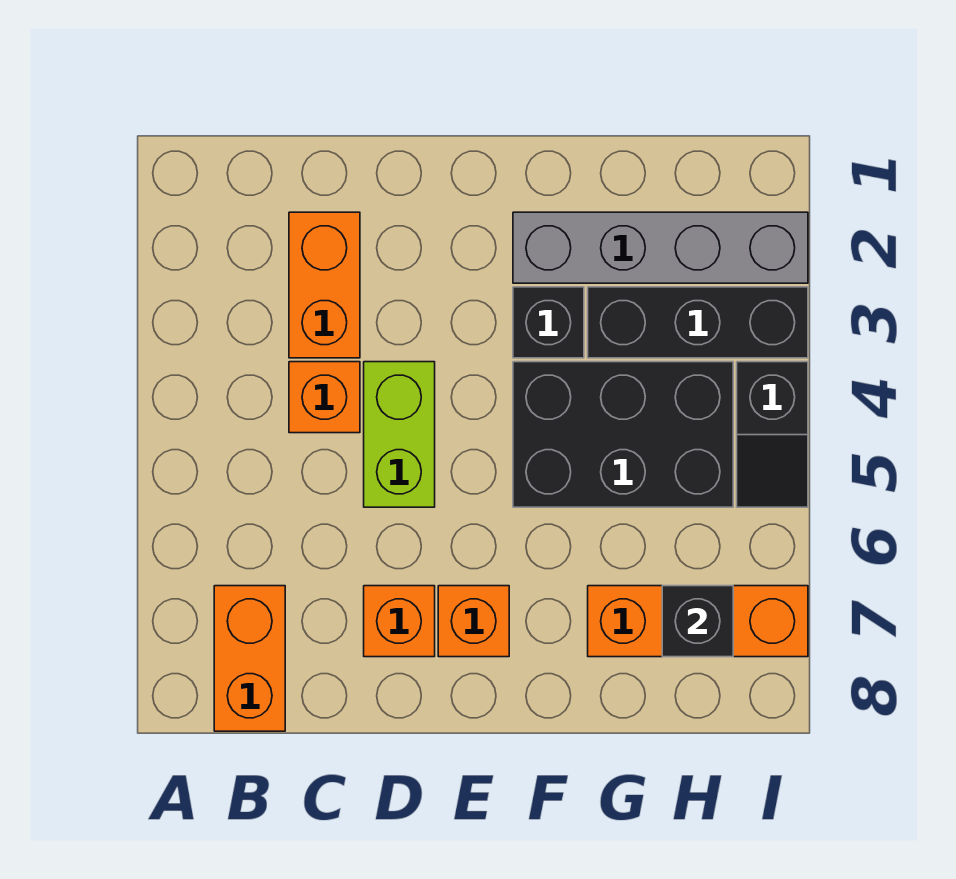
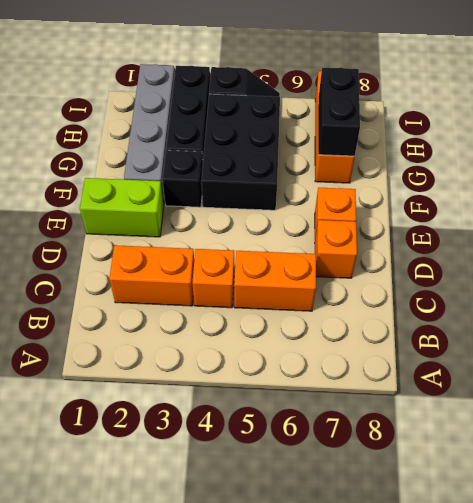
orange brick B7:B8 level 1 -> orange brick C5:C6 level 1
lime brick D4:D5 level 1 -> lime brick E1:E2 level 1
black brick H7 level 2 -> black brick G7:H7 level 2

